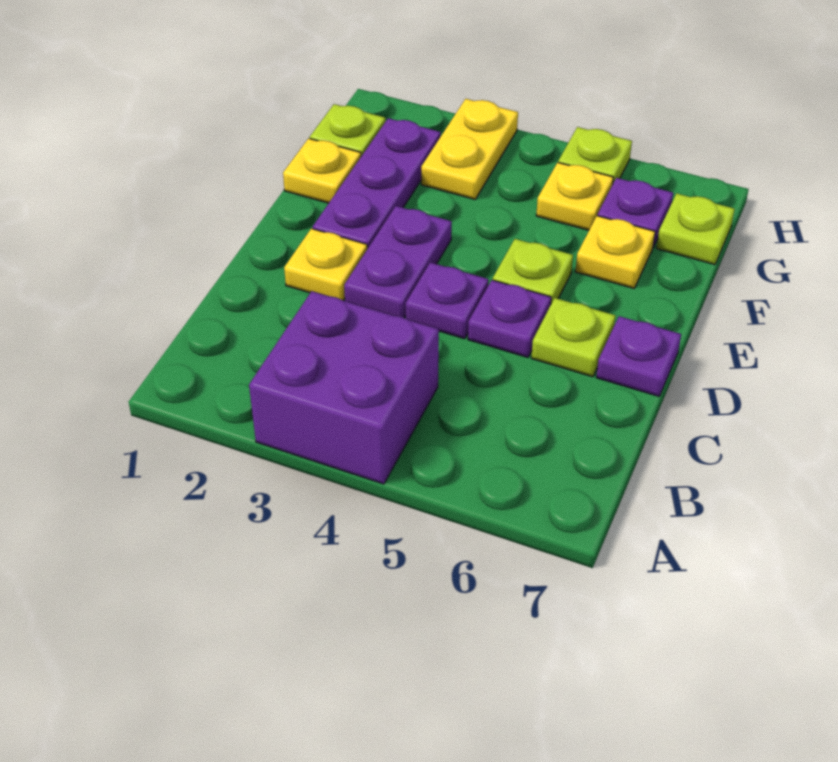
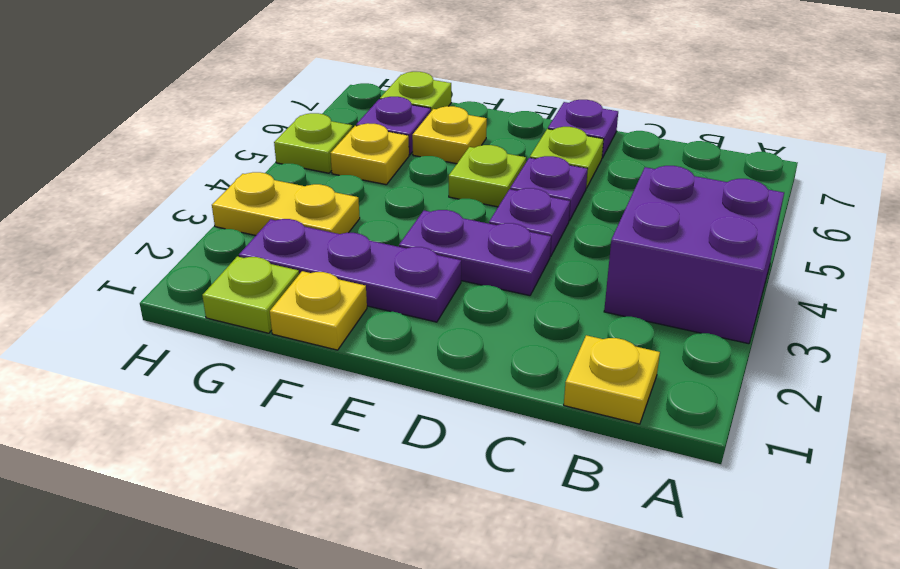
yellow plate D2 level 1 -> yellow plate B1 level 1

